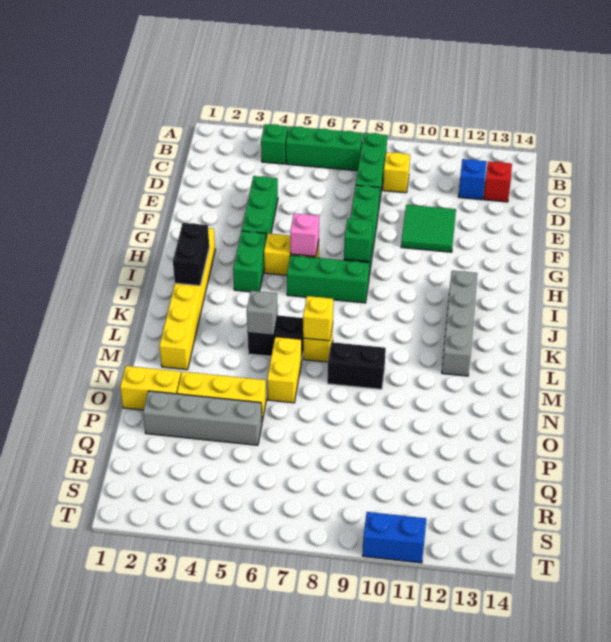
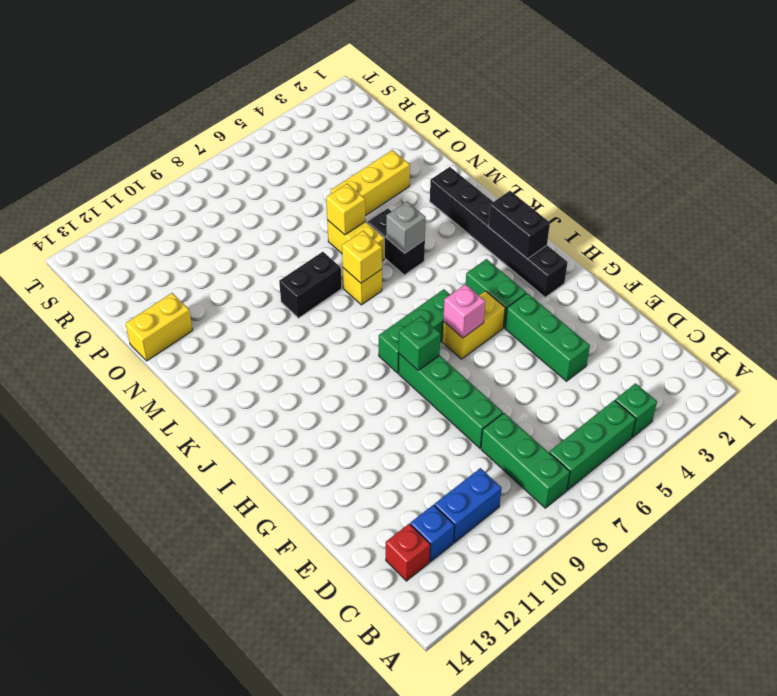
yellow brick C9 level 1 -> yellow brick N6 level 2
green tile E10:F11 level 1 -> none
yellow brick H2:M2 level 1 -> black brick H2:M2 level 1
grey brick I12:L12 level 1 -> none
black brick L5:L6 level 1 -> black brick L5:M5 level 1
yellow brick O1:O2 level 1 -> yellow brick O13:O14 level 1
grey brick P2:P5 level 1 -> none
blue brick T10:T11 level 1 -> blue brick C10:C11 level 1

